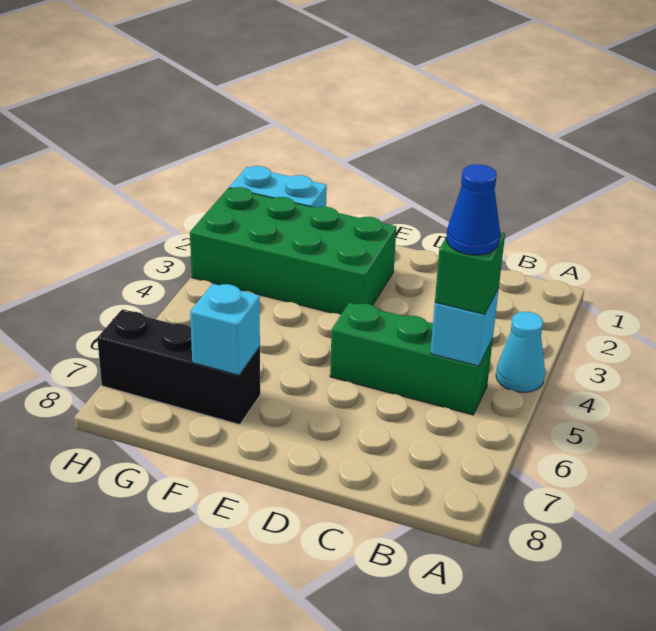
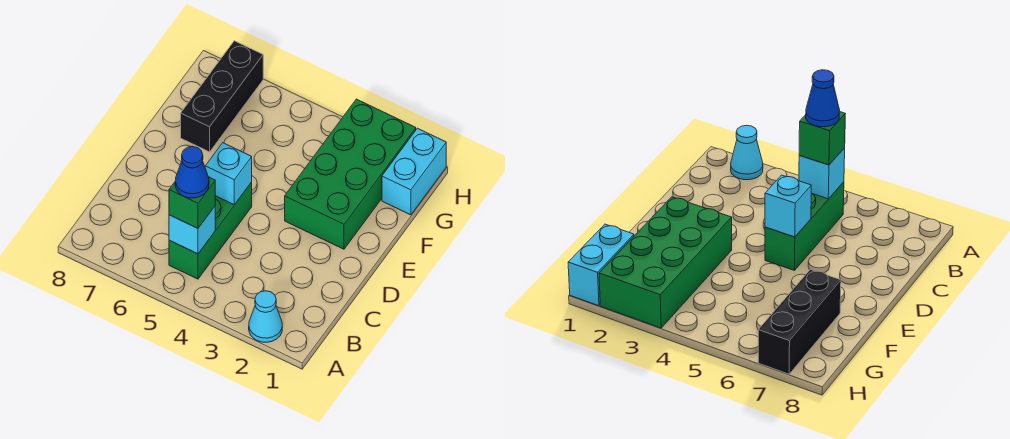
cyan cone A4 level 1 -> cyan cone A2 level 1
cyan brick F7 level 2 -> cyan brick D5 level 2

